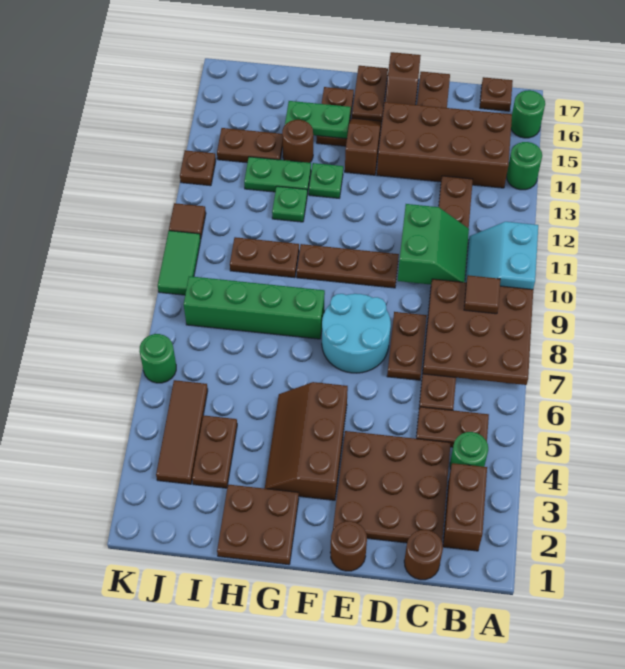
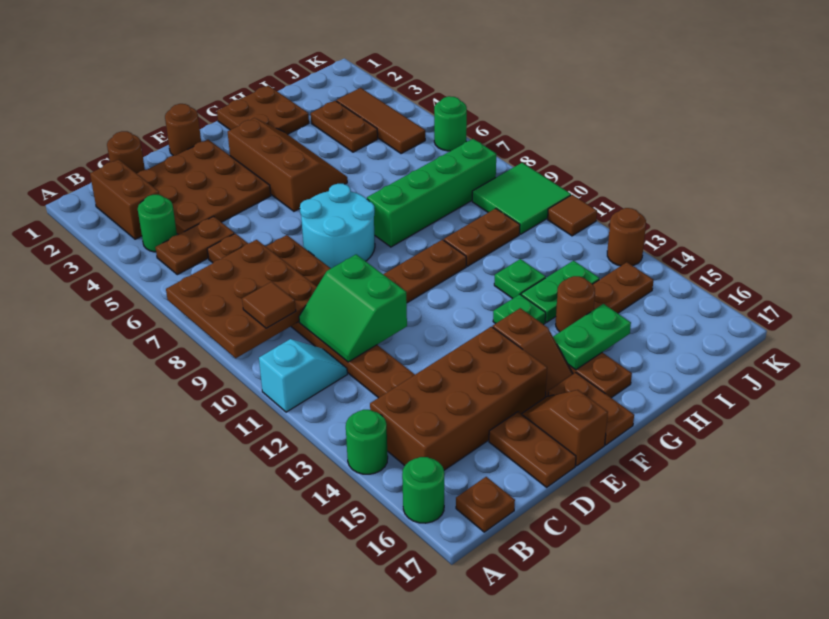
cyan slope A10:B11 level 1 top A -> cyan slope A11:B11 level 1 top A
green tile K9:K10 level 1 -> green tile J9:K10 level 1
brown plate K13 level 1 -> brown round brick K13 level 1

